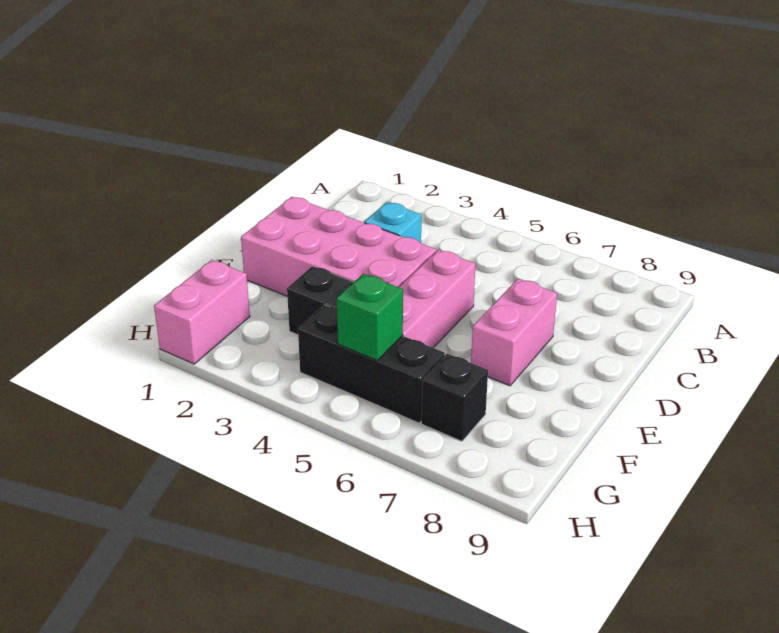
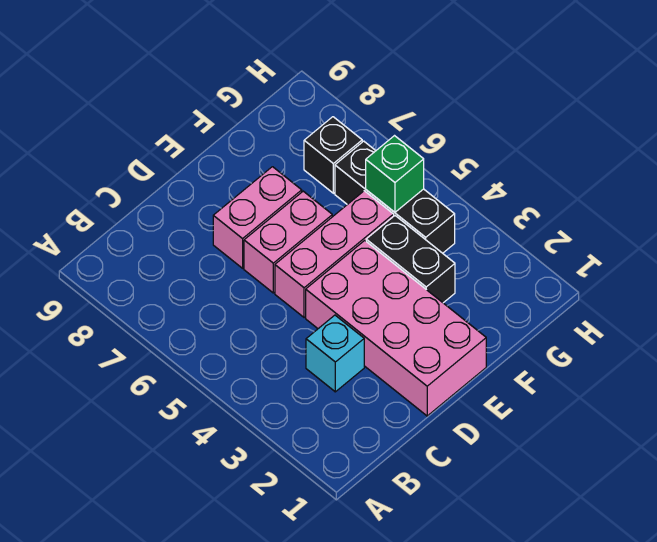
pink brick G1:H1 level 1 -> pink brick D6:E6 level 1

